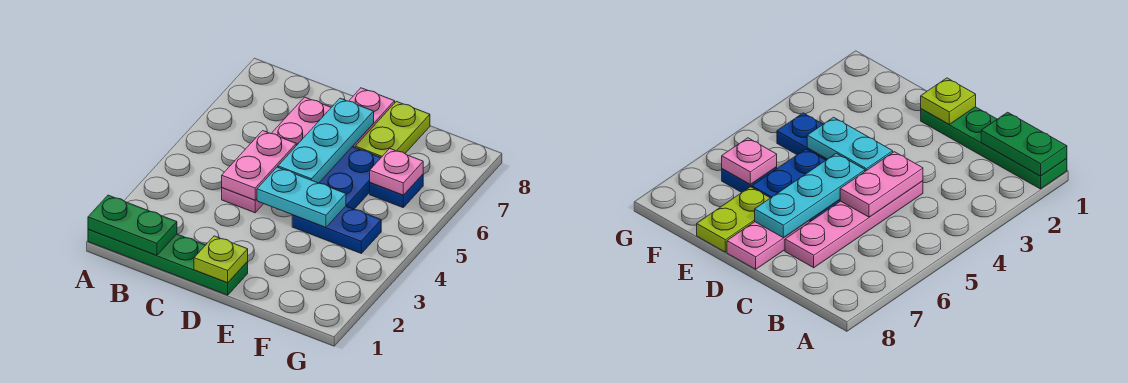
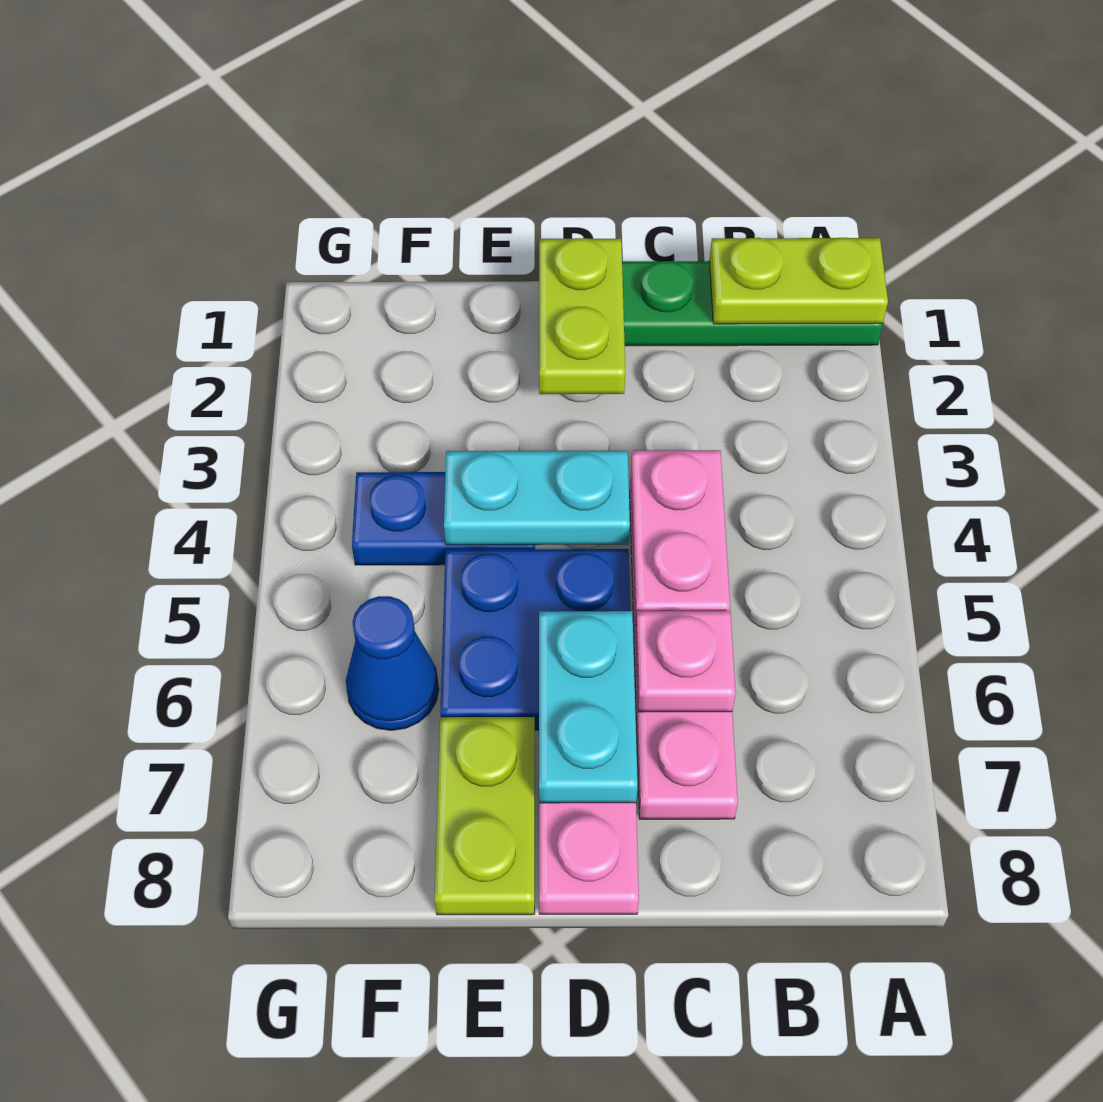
green plate A1:B1 level 2 -> lime plate A1:B1 level 2
lime plate D1 level 2 -> lime plate D1:D2 level 2
cyan plate D5:D7 level 2 -> cyan plate D6:D7 level 2
blue plate F6 level 1 -> blue cone F6 level 1
pink plate F6 level 2 -> pink plate C6 level 2

